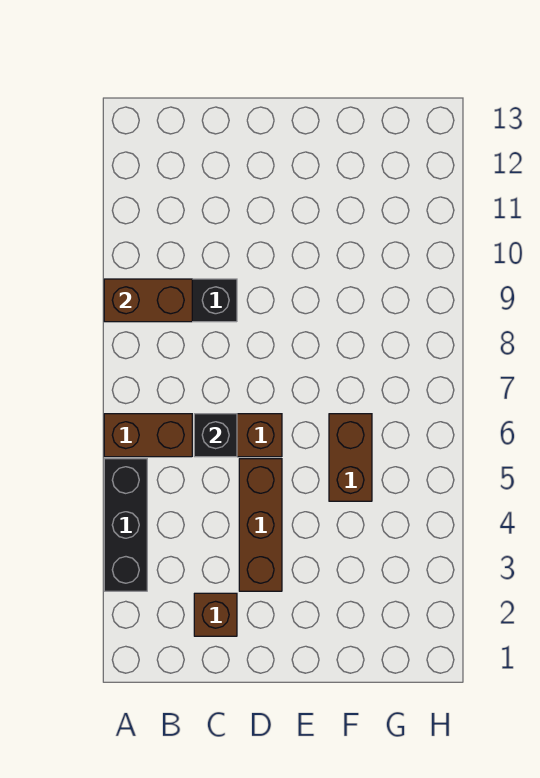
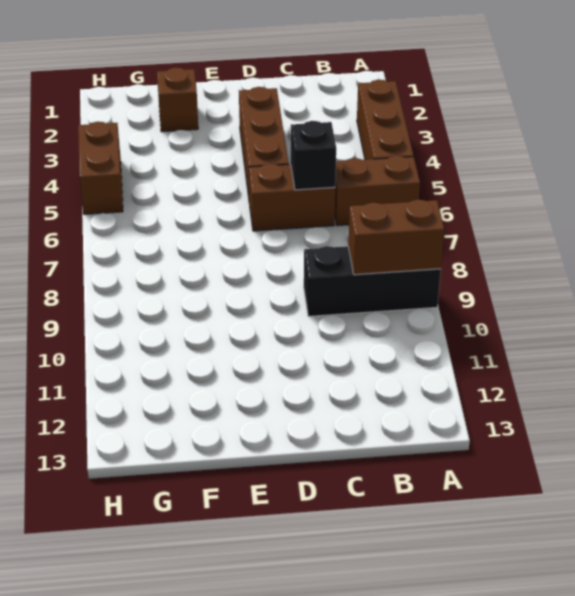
black brick A3:A5 level 1 -> brown brick A3:A5 level 1
brown brick C2 level 1 -> brown brick F2 level 1
brown brick F5:F6 level 1 -> brown brick H4:H5 level 1

